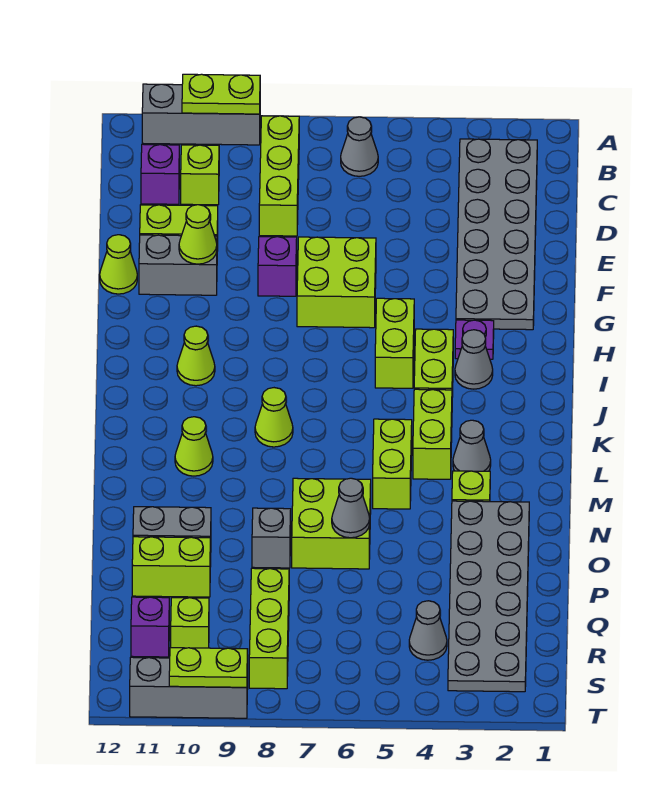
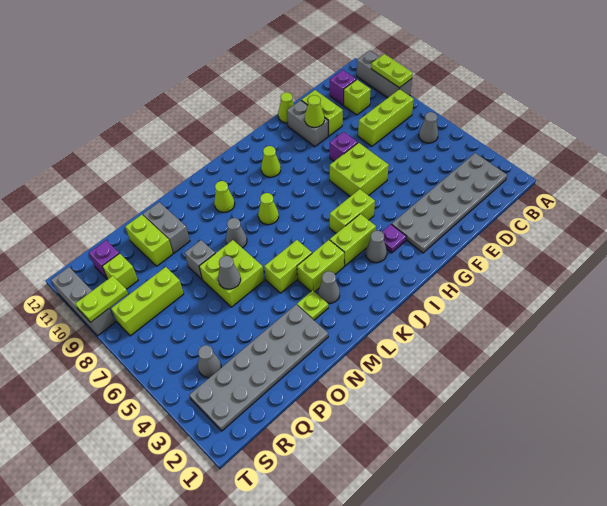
none -> grey cone M8 level 1
lime plate T9:T10 level 2 -> lime plate S9:T9 level 2

